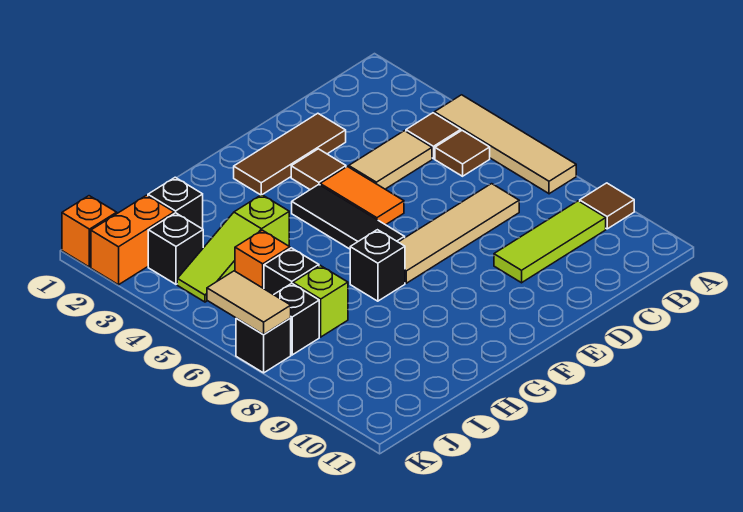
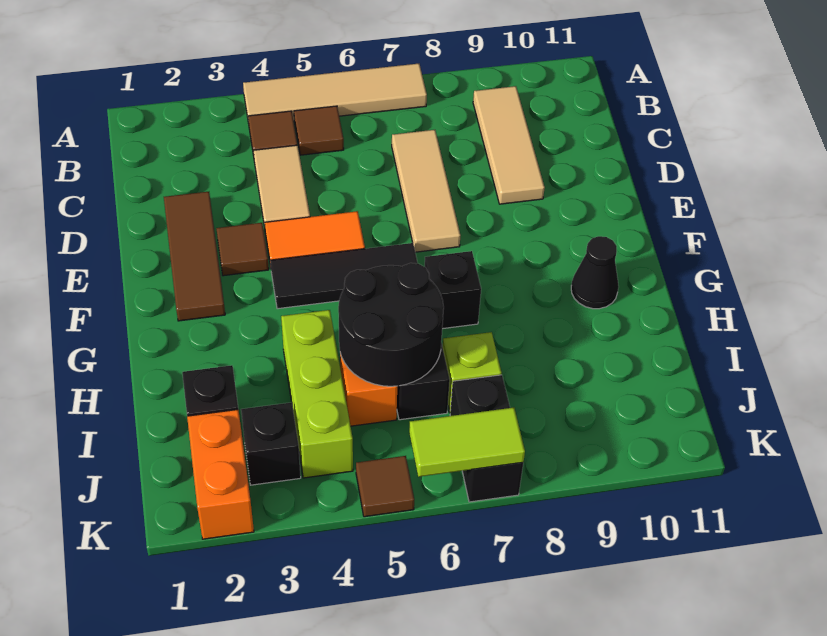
brown tile A9 level 1 -> brown tile K5 level 1
lime tile B9:D9 level 1 -> tan tile B9:D9 level 1
tan tile C7:F7 level 1 -> tan tile C7:E7 level 1
none -> black cone G10 level 1
lime slope H4:J4 level 1 top H -> lime brick H4:J4 level 1
none -> black round brick H5:I6 level 2
orange brick K1 level 1 -> none
tan tile K6:K7 level 2 -> lime tile K6:K7 level 2

